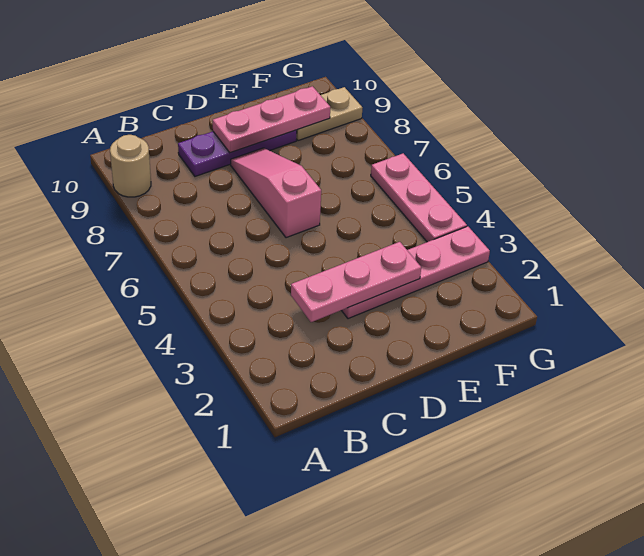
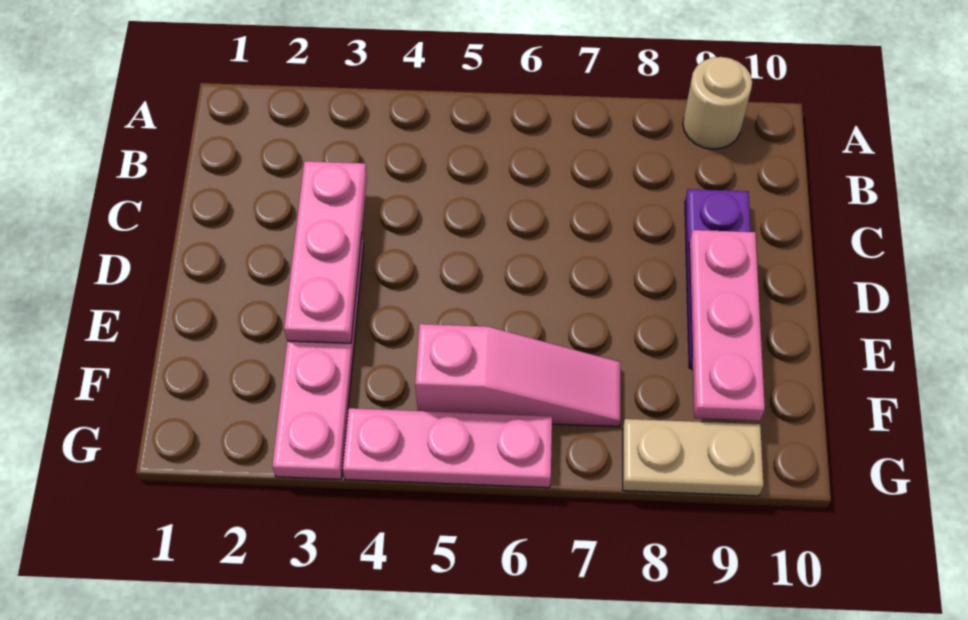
pink slope D6:D8 level 1 top 6 -> pink slope F5:F7 level 1 top 5
tan plate F9:G9 level 1 -> tan plate G8:G9 level 1

